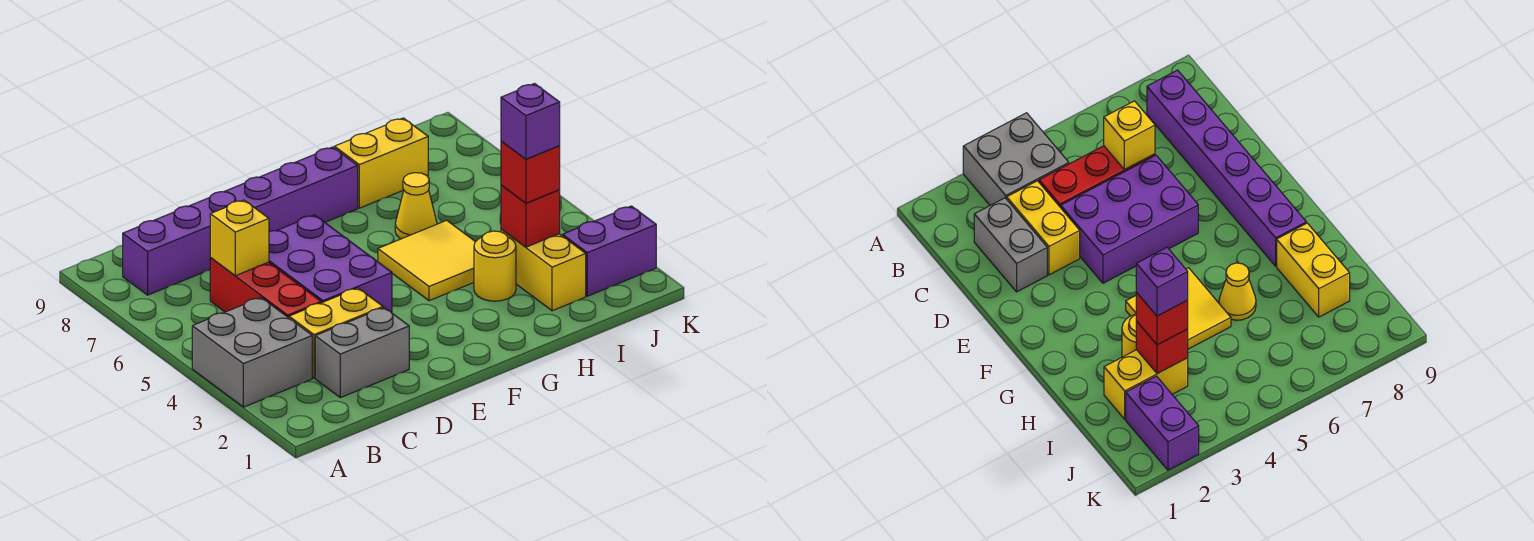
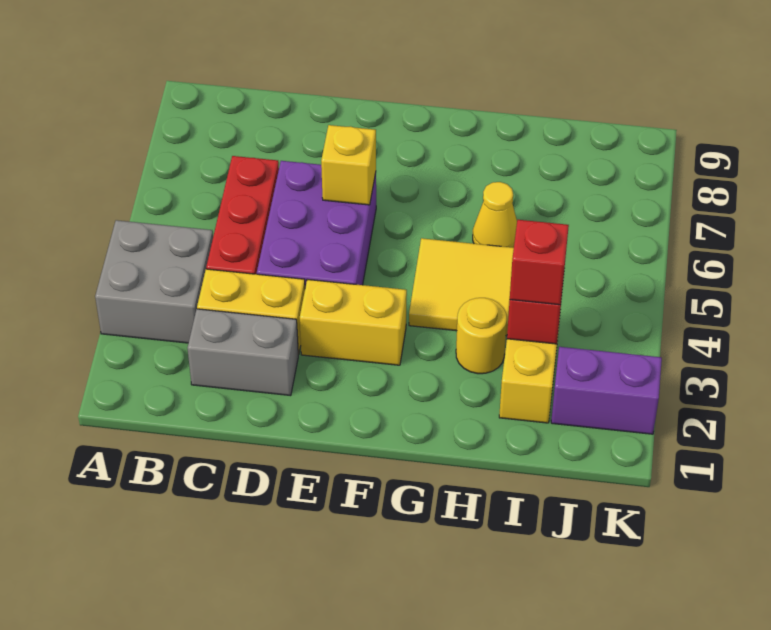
purple brick B8:G8 level 1 -> none
yellow brick C6 level 2 -> yellow brick E6 level 2
yellow brick H8:I8 level 1 -> yellow brick E3:F3 level 1
purple brick I3 level 4 -> none

